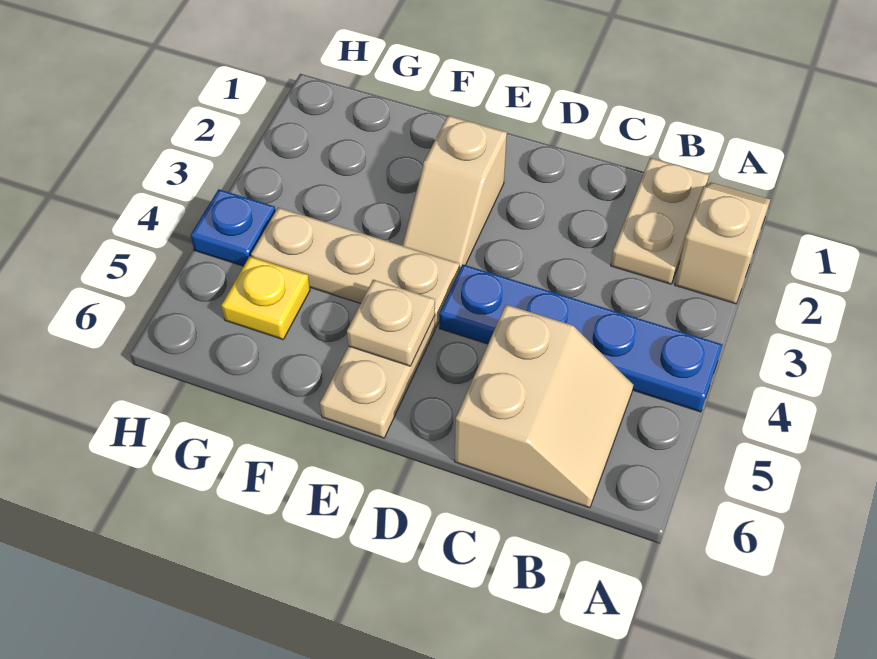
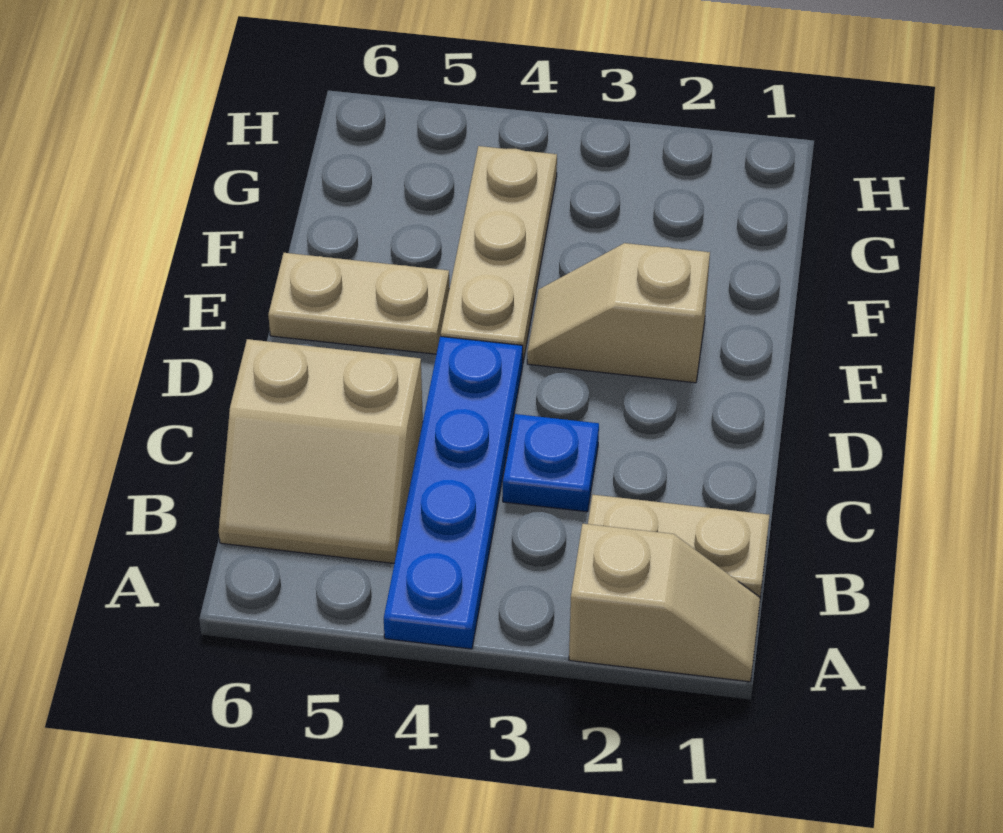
tan plate E5 level 2 -> none
yellow plate G5 level 1 -> none
blue plate H4 level 1 -> blue plate C3 level 1

